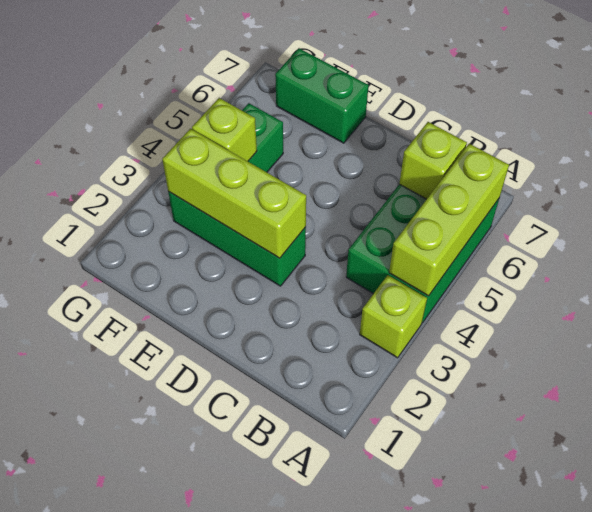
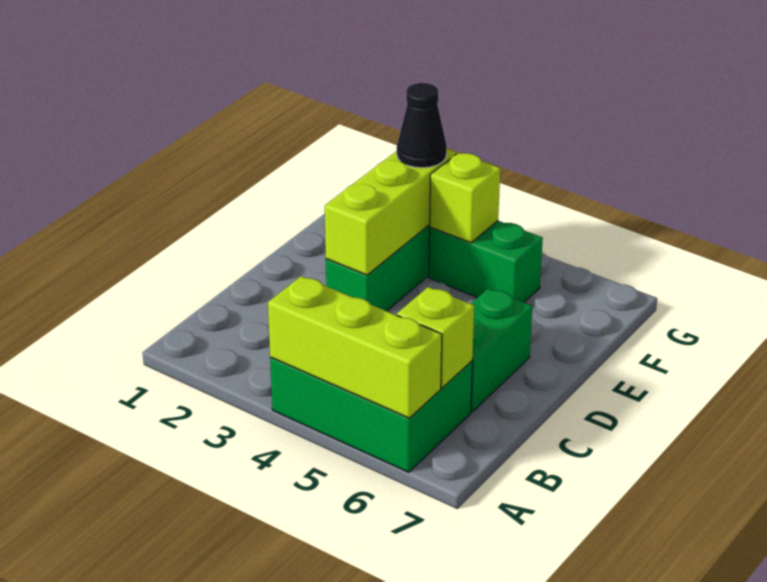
lime brick A3 level 1 -> none
green brick E7:F7 level 1 -> green brick C6:D6 level 1
none -> black cone F3 level 3

